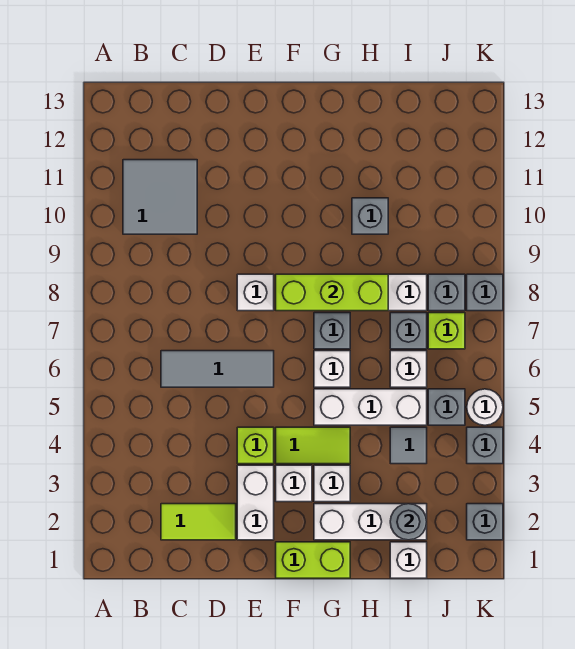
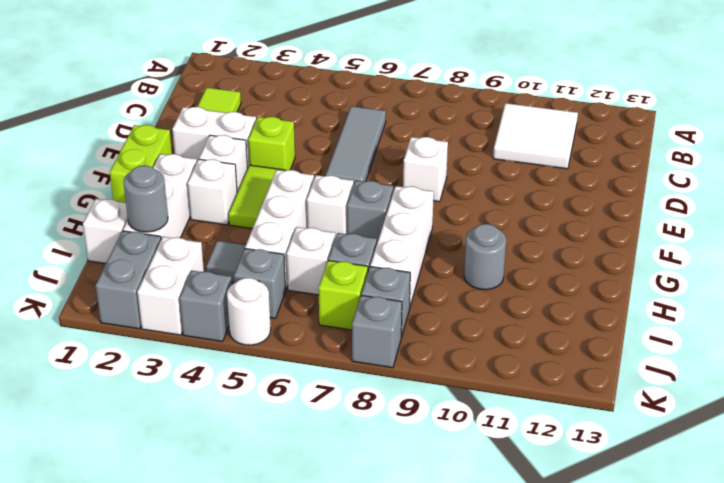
grey tile B10:C11 level 1 -> white tile B10:C11 level 1
lime brick F8:H8 level 2 -> none
grey brick H10 level 1 -> grey round brick H10 level 1
none -> white brick J3:K3 level 1
grey brick K2 level 1 -> grey brick J2:K2 level 1

